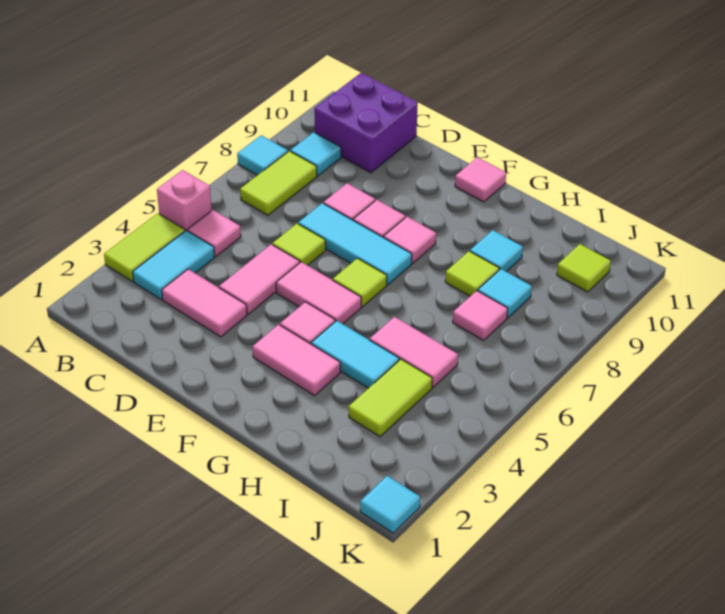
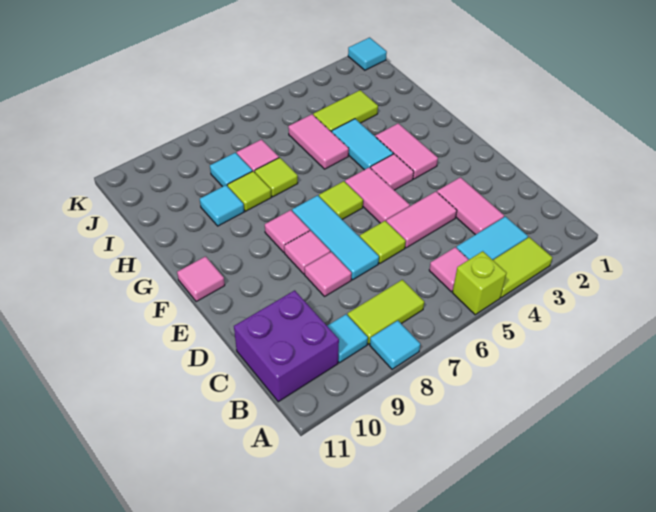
pink brick A5 level 1 -> lime brick A5 level 1
lime tile J10 level 1 -> lime tile H7 level 1

